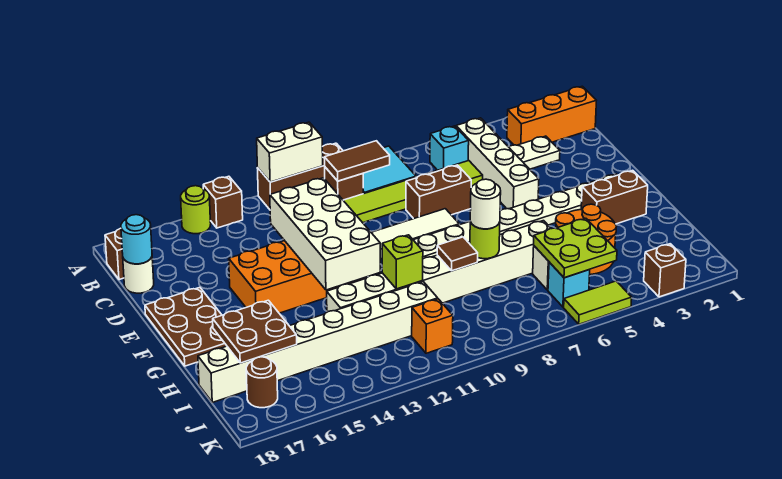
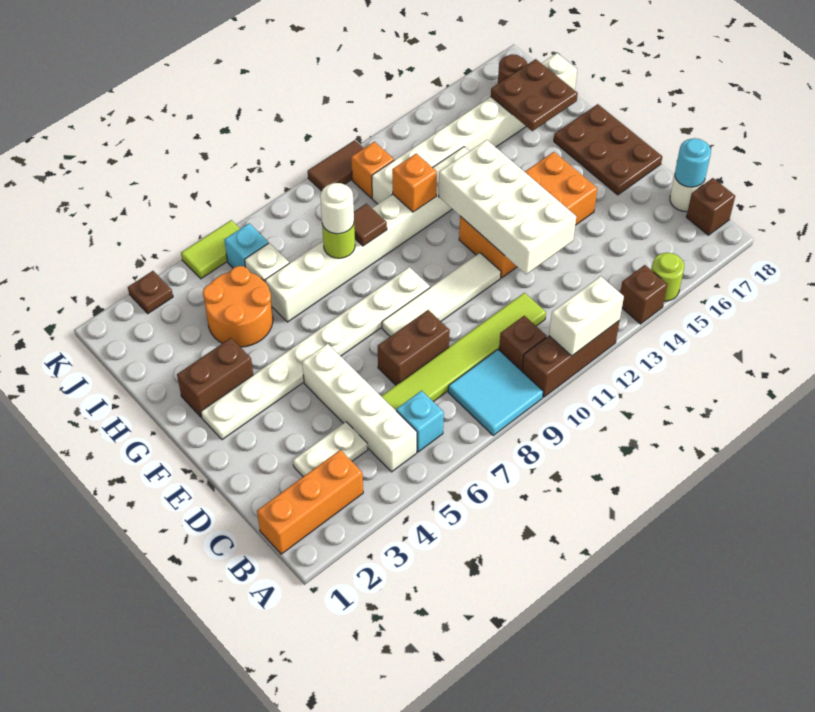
brown tile B9:B10 level 2 -> brown tile K10:K11 level 1
lime brick H11 level 2 -> orange brick H11 level 2
lime plate I5:J6 level 2 -> none
brown brick K3 level 1 -> brown plate K3 level 1

